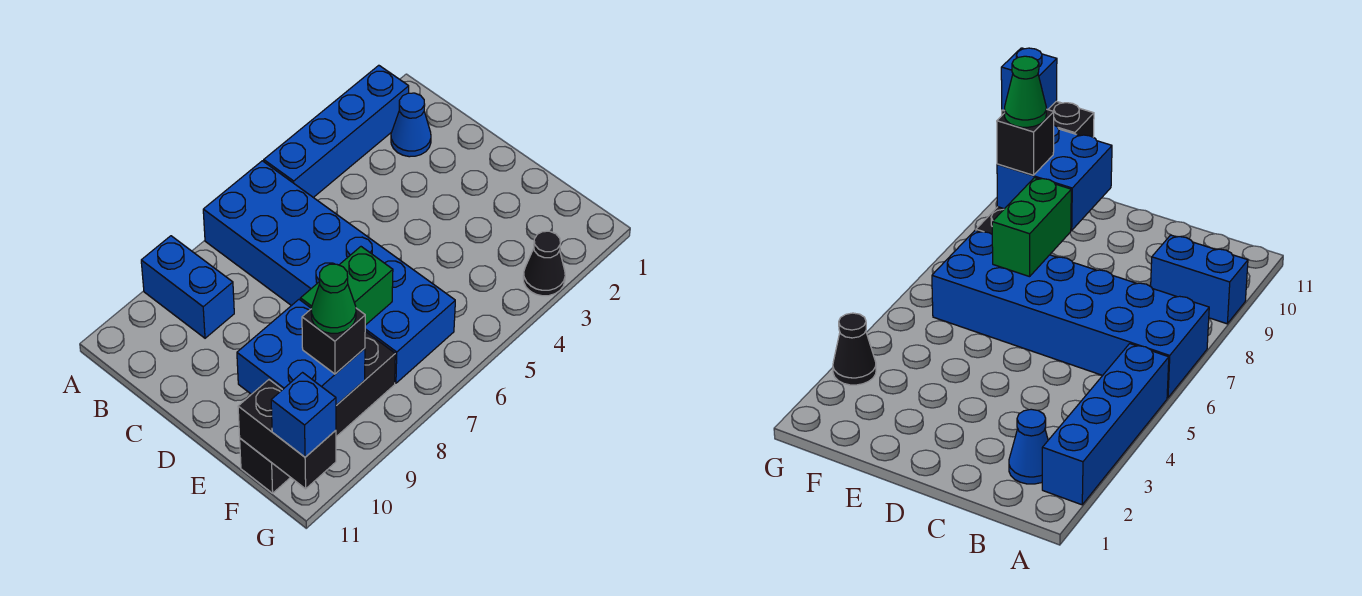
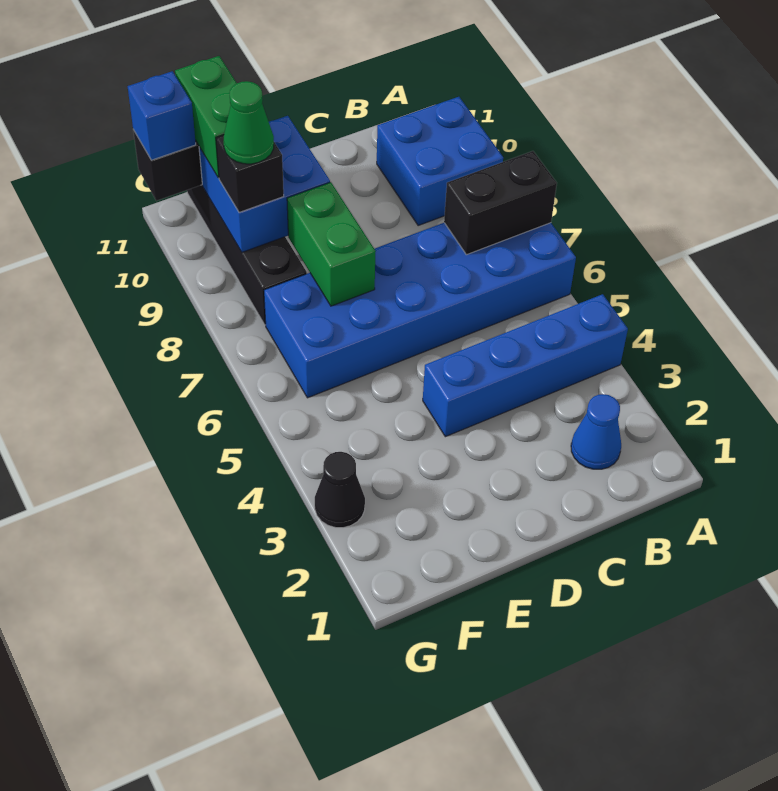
blue brick A2:A5 level 1 -> blue brick A4:D4 level 1
none -> black brick A7:B7 level 2
blue brick A9:B9 level 1 -> blue brick A9:B10 level 1
none -> green brick F10:F11 level 3

